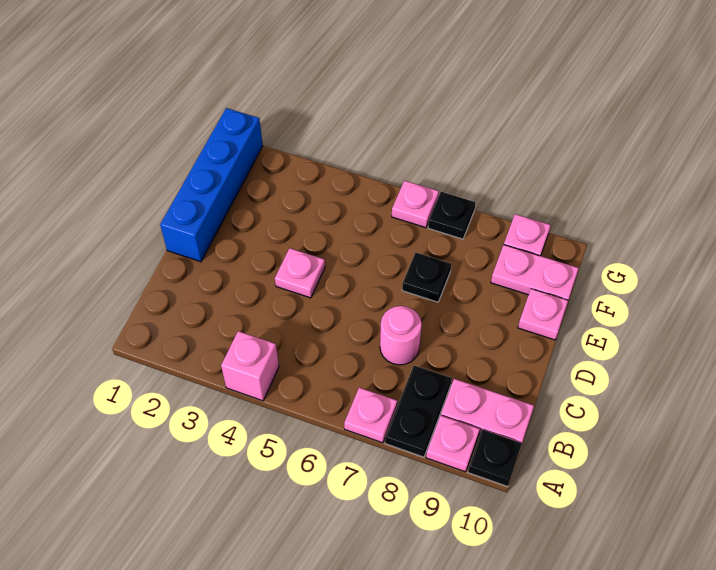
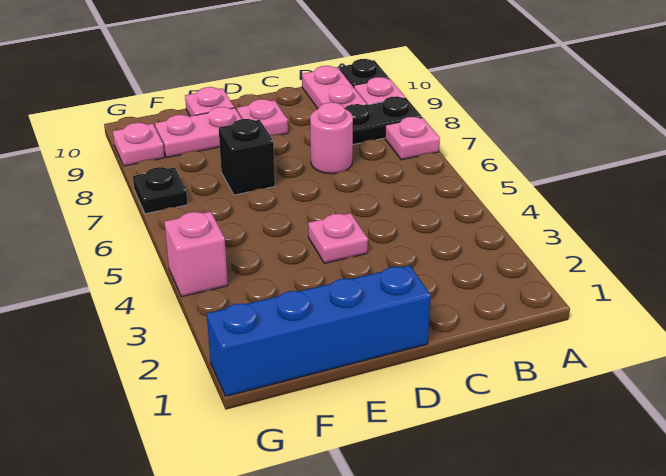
pink brick A4 level 1 -> pink brick G4 level 1
black plate E7 level 1 -> black brick E7 level 1
pink plate F9:F10 level 1 -> pink plate E9:F9 level 1
pink plate G6 level 1 -> pink plate D9 level 1

